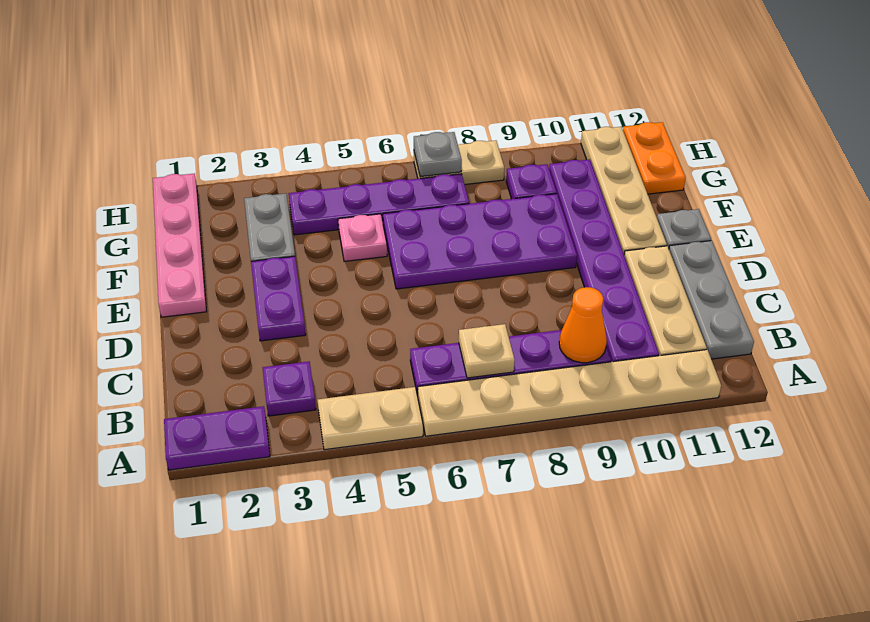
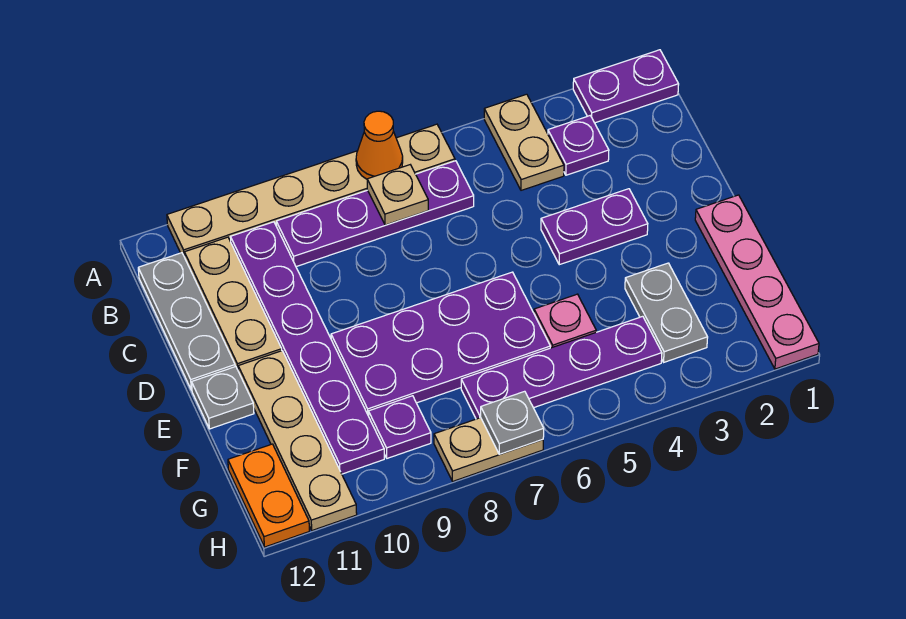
tan plate A4:A5 level 1 -> tan plate A4:B4 level 1
orange cone B9 level 2 -> orange cone A7 level 2
purple plate D3:E3 level 1 -> purple plate D3:D4 level 1

